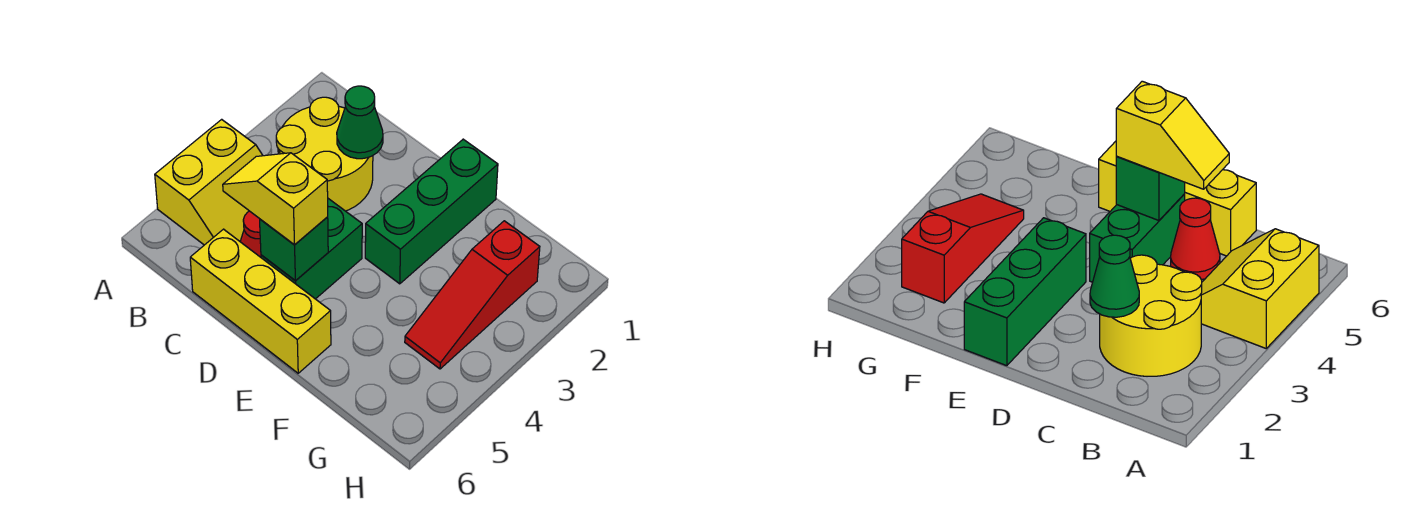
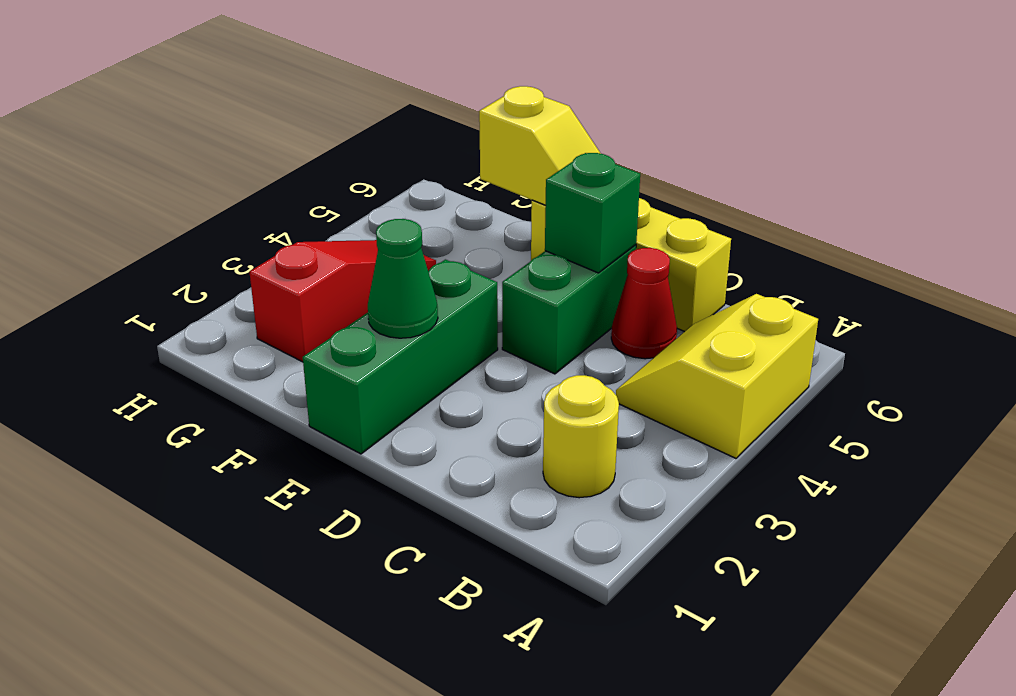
yellow round brick B2:C3 level 1 -> yellow round brick B2 level 1
green cone C2 level 2 -> green cone E2 level 2
yellow slope C5:D5 level 3 top D -> yellow slope E6:F6 level 2 top F

